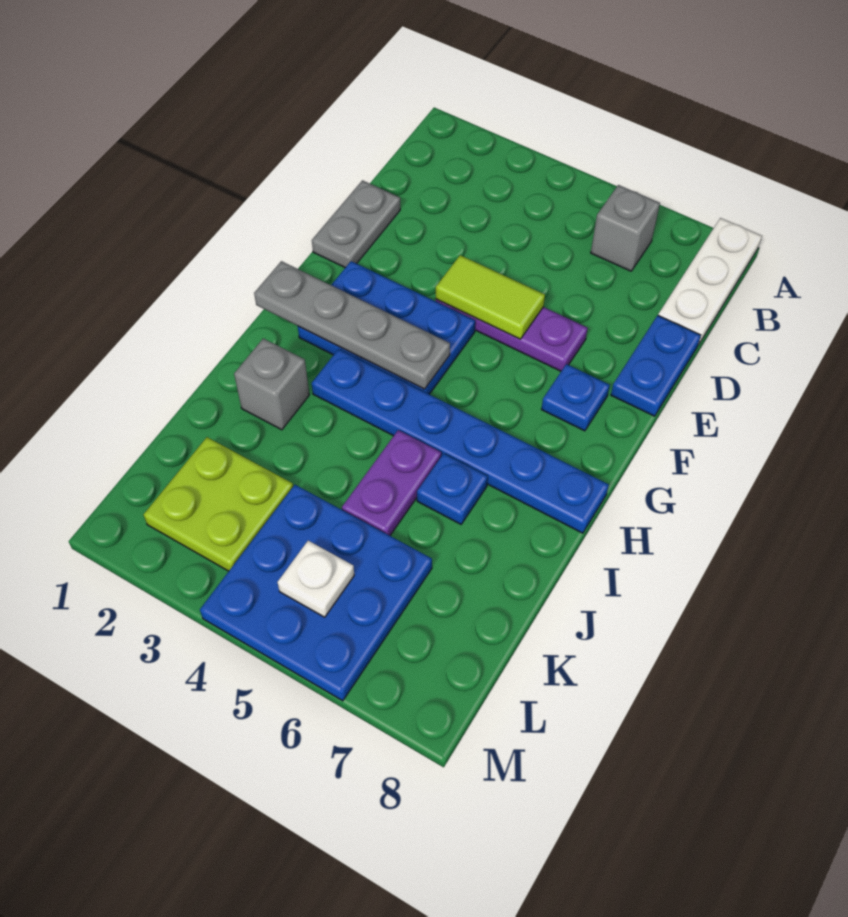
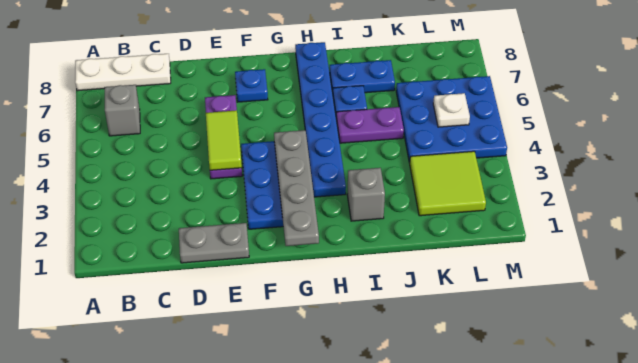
blue plate D8:E8 level 1 -> blue plate I7:J7 level 1
lime plate K2:L3 level 1 -> lime tile K2:L3 level 1

